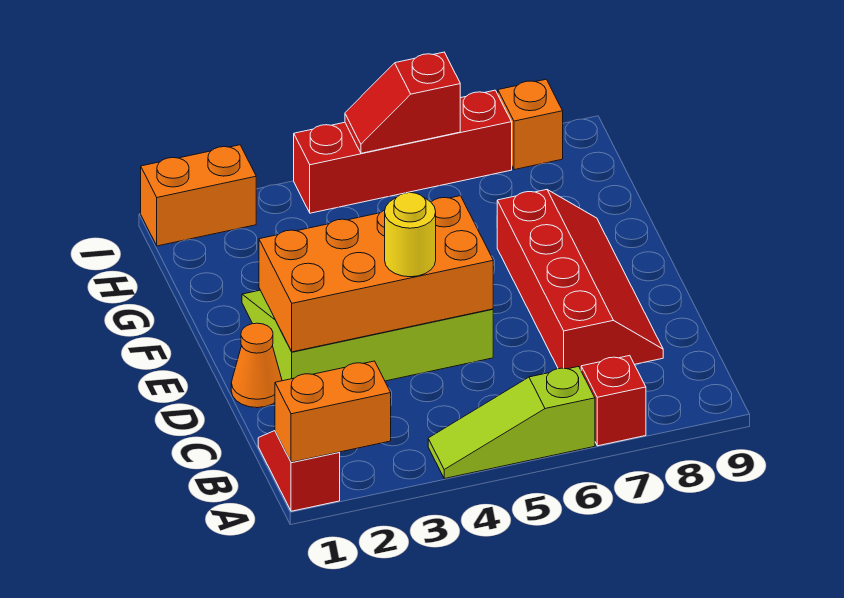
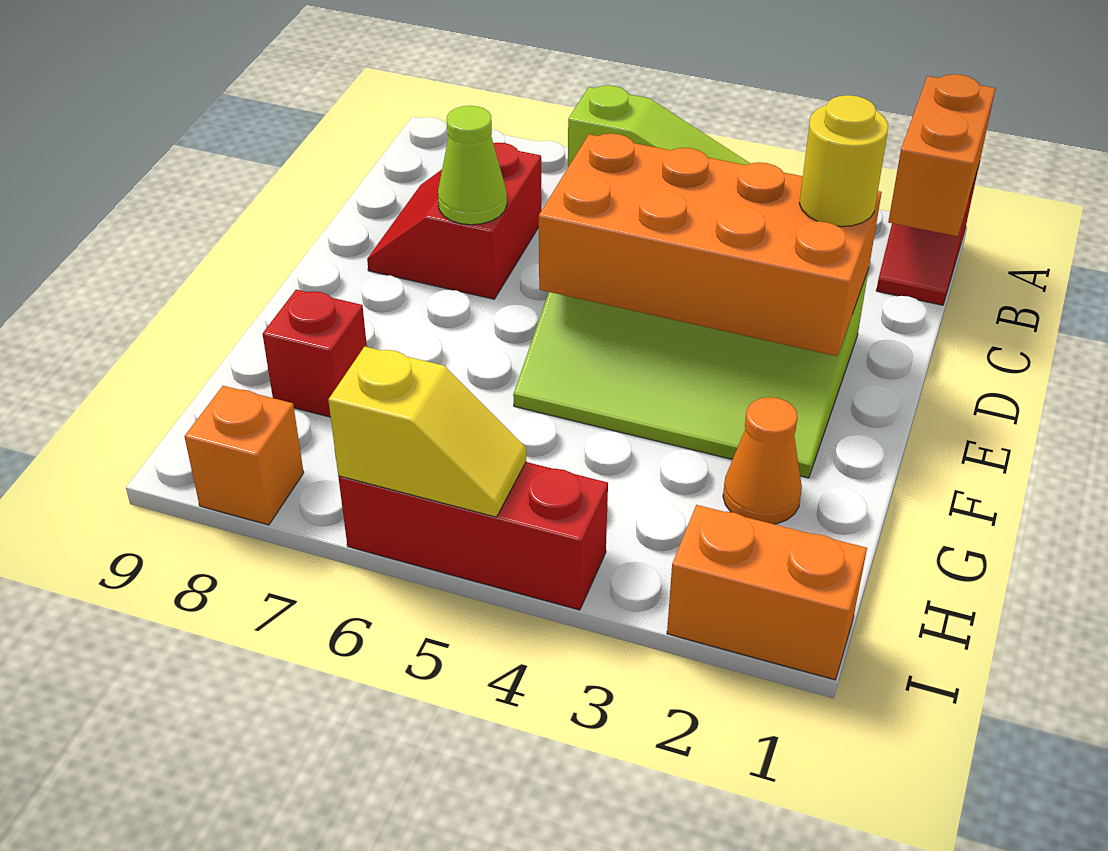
orange brick A1:A2 level 2 -> orange brick A1:B1 level 2
red brick A7 level 1 -> red brick G8 level 1
red slope C7:F8 level 1 top 7 -> red slope C7:D8 level 1 top 7
orange cone D1 level 1 -> orange cone G2 level 1
yellow round brick D4 level 3 -> yellow round brick D2 level 3
none -> lime cone D7 level 2
red brick I4:I7 level 1 -> red brick I4:I6 level 1
red slope I5:I6 level 2 top 6 -> yellow slope I5:I6 level 2 top 6

